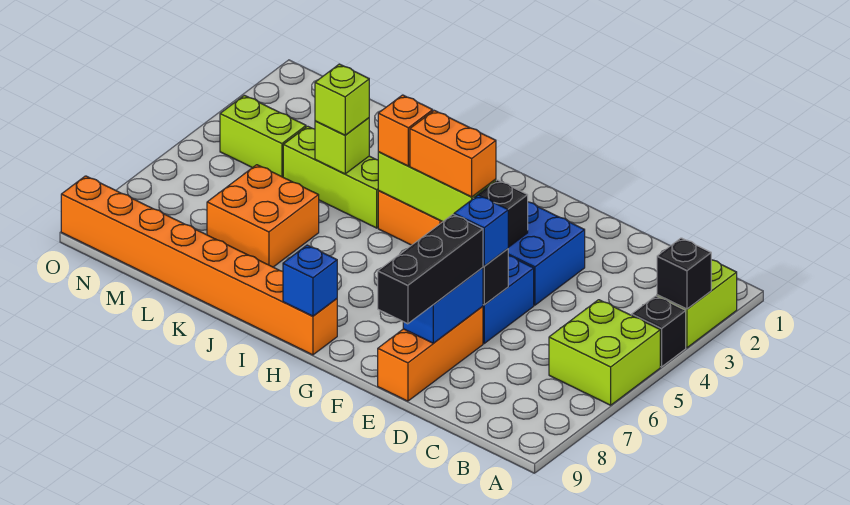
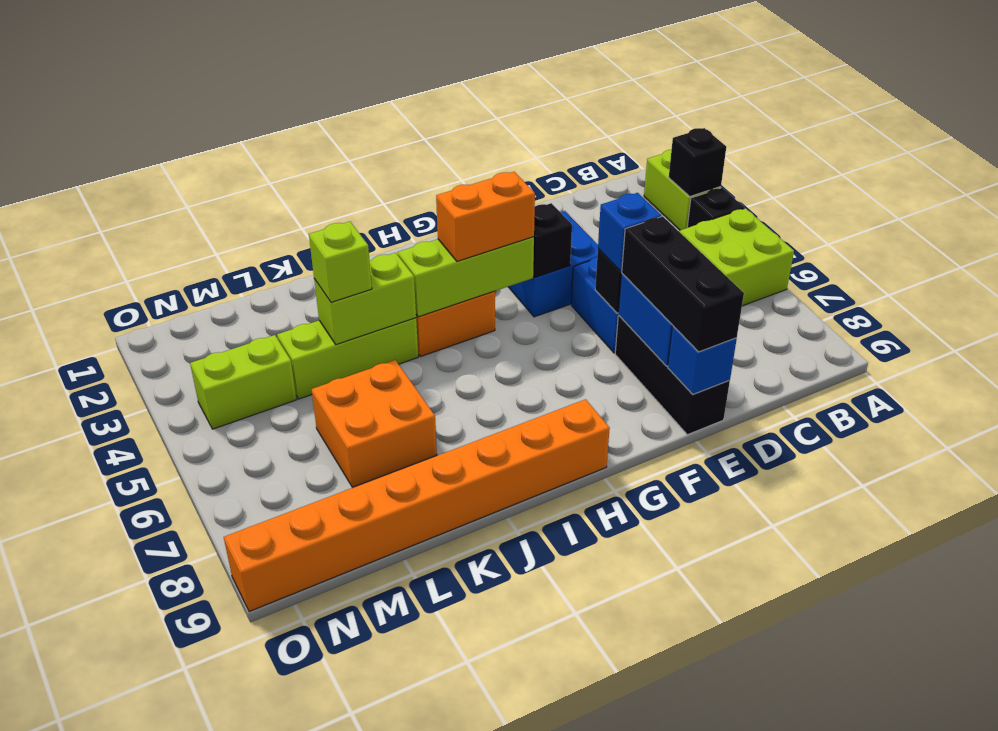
orange brick E7:E9 level 1 -> black brick E7:E9 level 1
blue brick H9 level 2 -> blue brick E9 level 2
orange brick I4 level 3 -> none
lime brick K4 level 2 -> lime brick J4:K4 level 2

